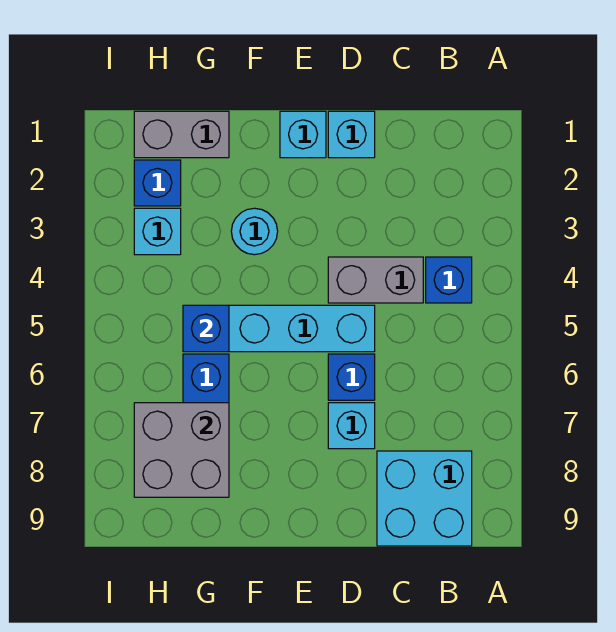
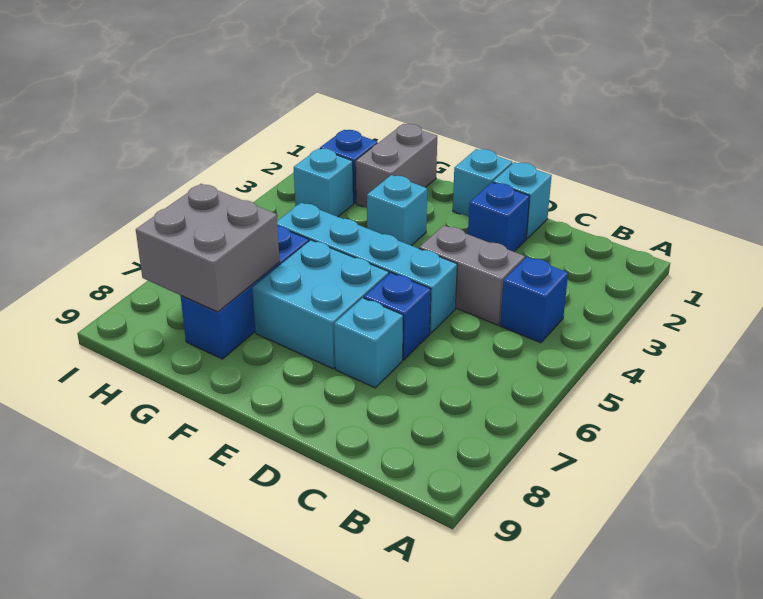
cyan brick B8:C9 level 1 -> cyan brick E6:F7 level 1
cyan round brick F3 level 1 -> cyan brick F3 level 1
grey brick G1:H1 level 1 -> grey brick G1:G2 level 1
blue brick G5 level 2 -> blue brick D2 level 1

